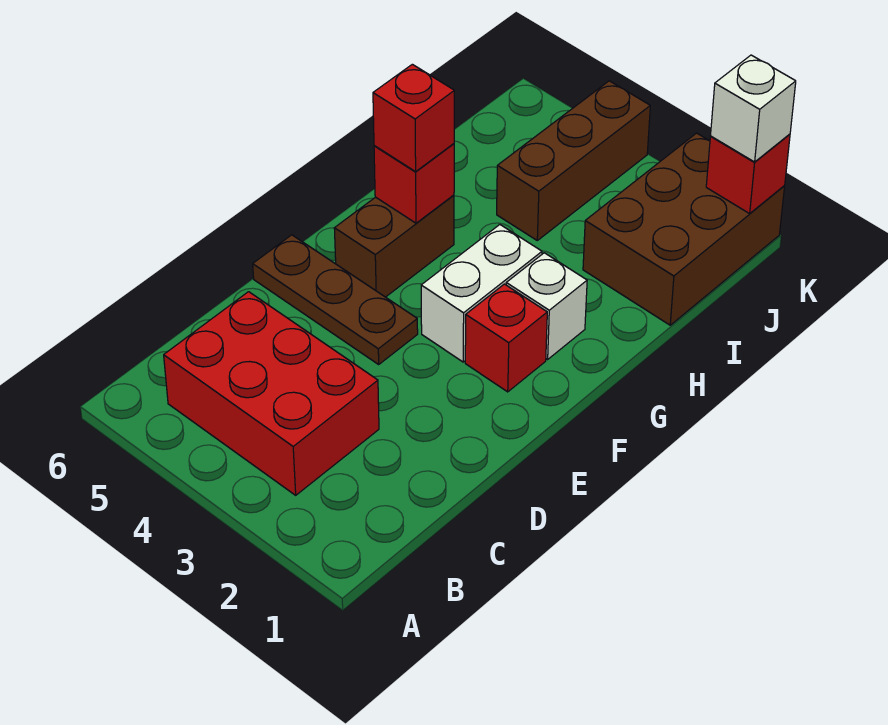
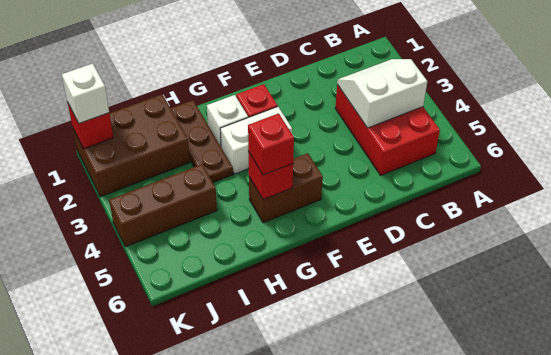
none -> white slope B3:C4 level 2 top 4
brown plate E4:E6 level 1 -> brown plate H1:H3 level 1

